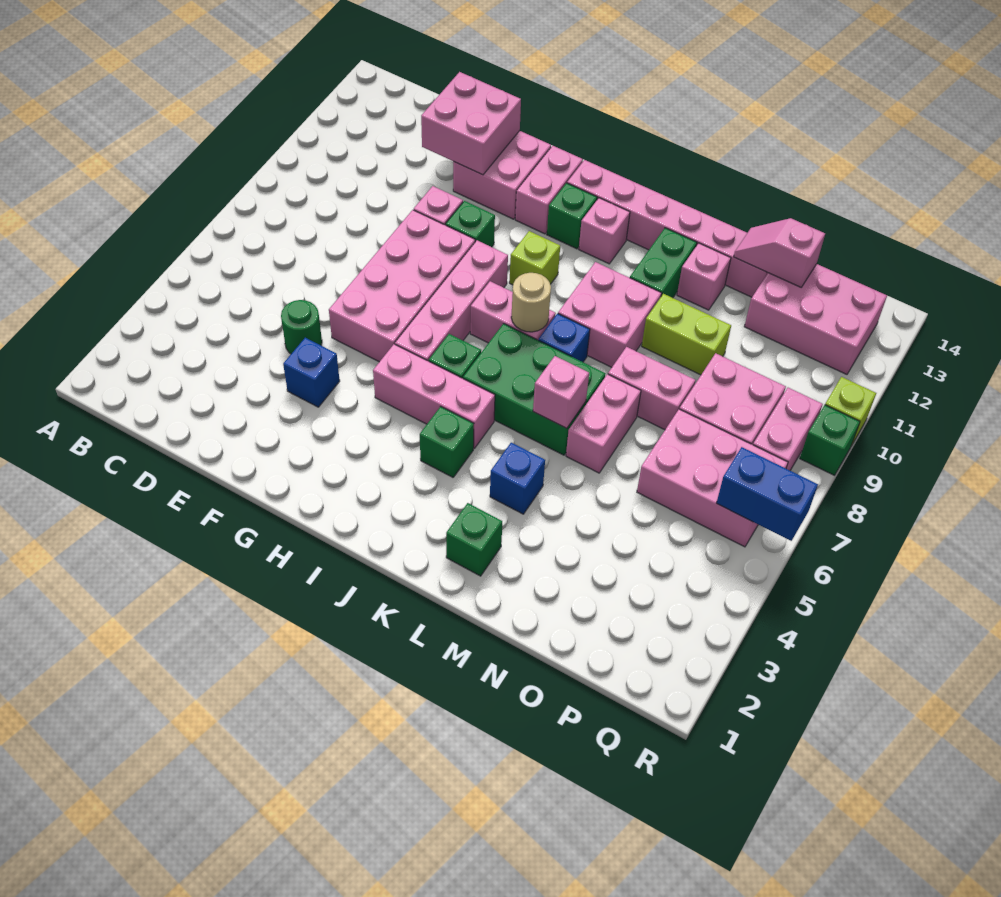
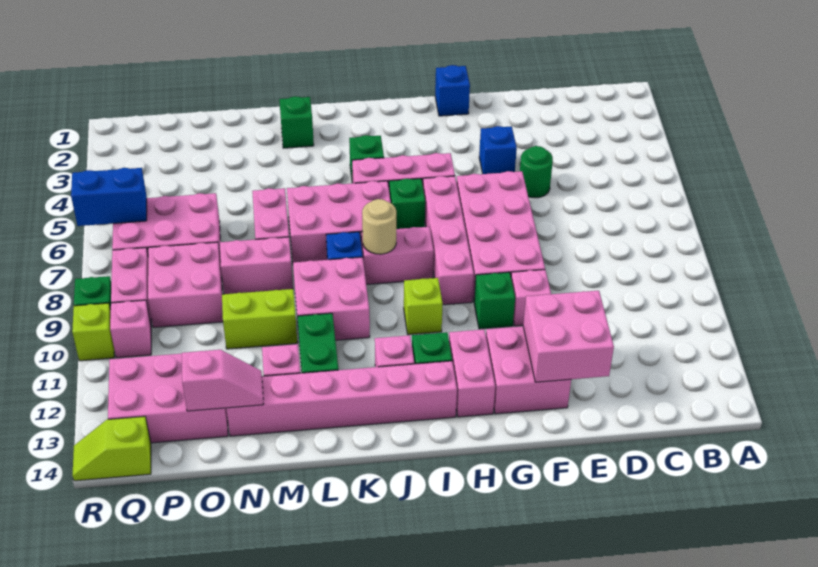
green brick J6:L7 level 1 -> pink brick J6:L7 level 1
blue brick L4 level 1 -> blue brick G1 level 1
pink brick L6 level 2 -> pink brick Q10 level 1
none -> lime slope Q14:R14 level 1 top Q

